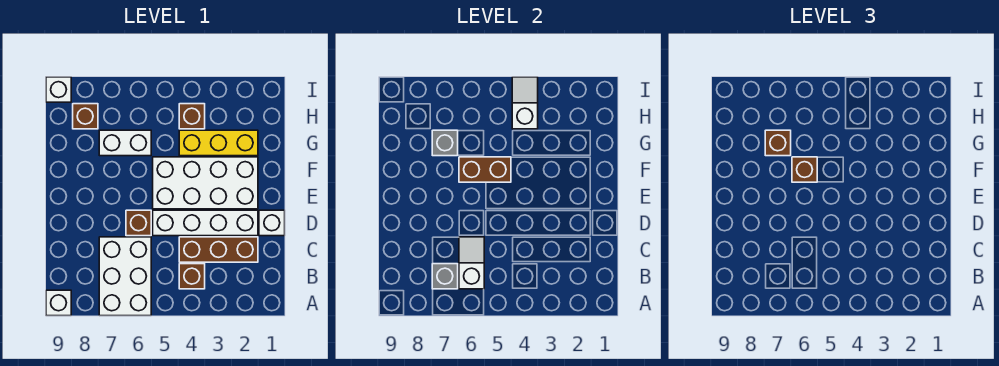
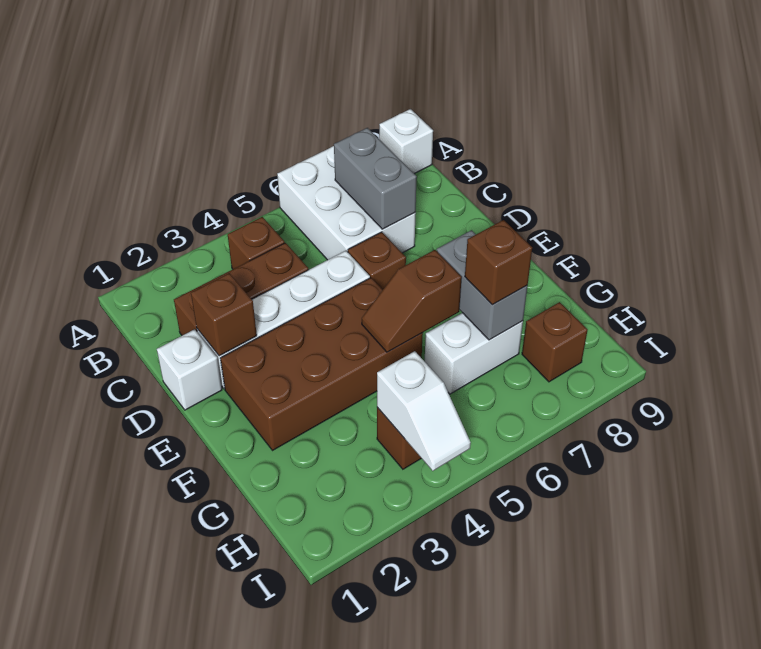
white slope B6:C6 level 2 top B -> none
grey brick B7 level 2 -> grey brick B7:C7 level 2
white brick E2:F5 level 1 -> brown brick E2:F5 level 1
brown brick F5:F6 level 2 -> brown slope F5:F6 level 2 top 6
brown brick F6 level 3 -> brown brick D2 level 2
yellow brick G2:G4 level 1 -> none
grey brick G7 level 2 -> grey brick F7:G7 level 2
white brick I9 level 1 -> none

